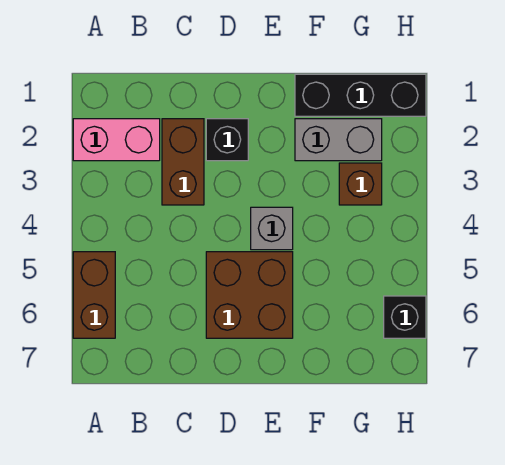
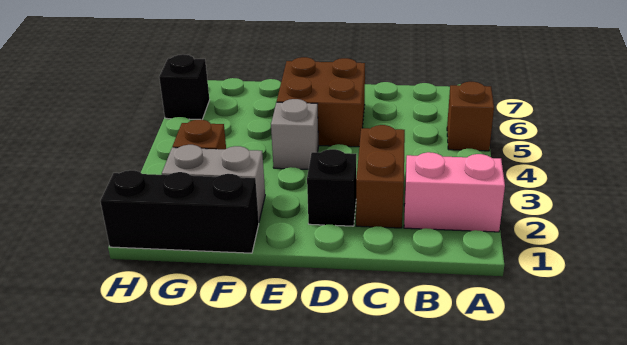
brown brick A5:A6 level 1 -> brown brick A5 level 1

